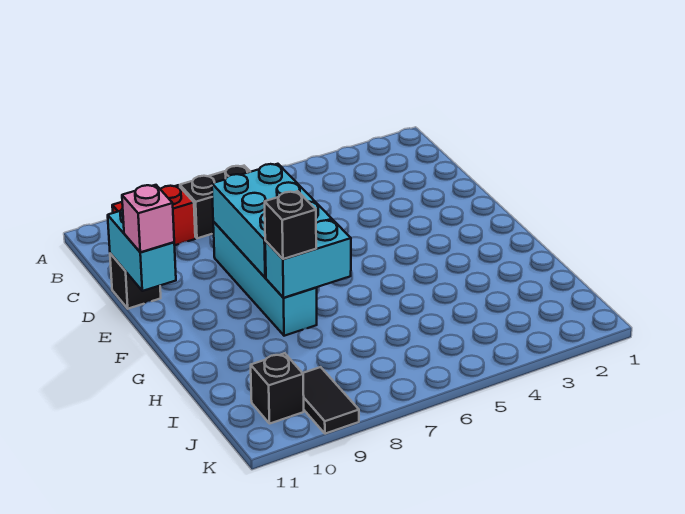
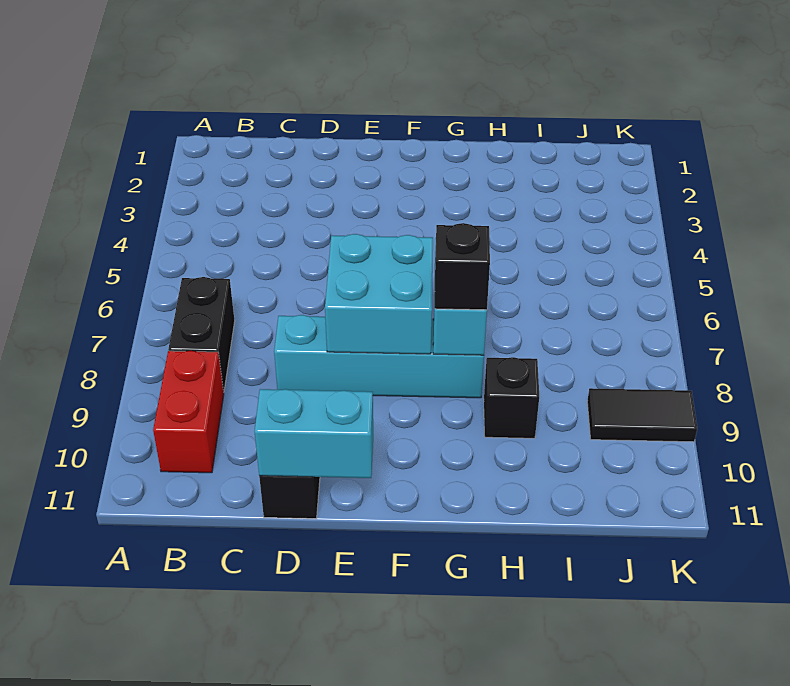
cyan brick D7:F8 level 2 -> cyan brick E7:F8 level 2
pink brick E11 level 3 -> none
black brick J10 level 1 -> black brick H9 level 1

